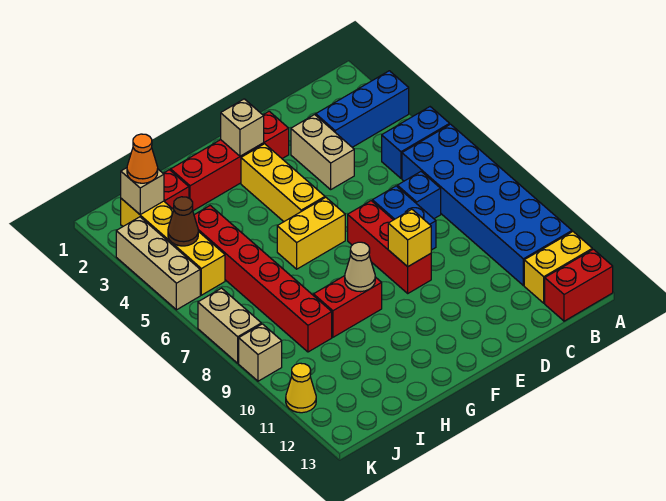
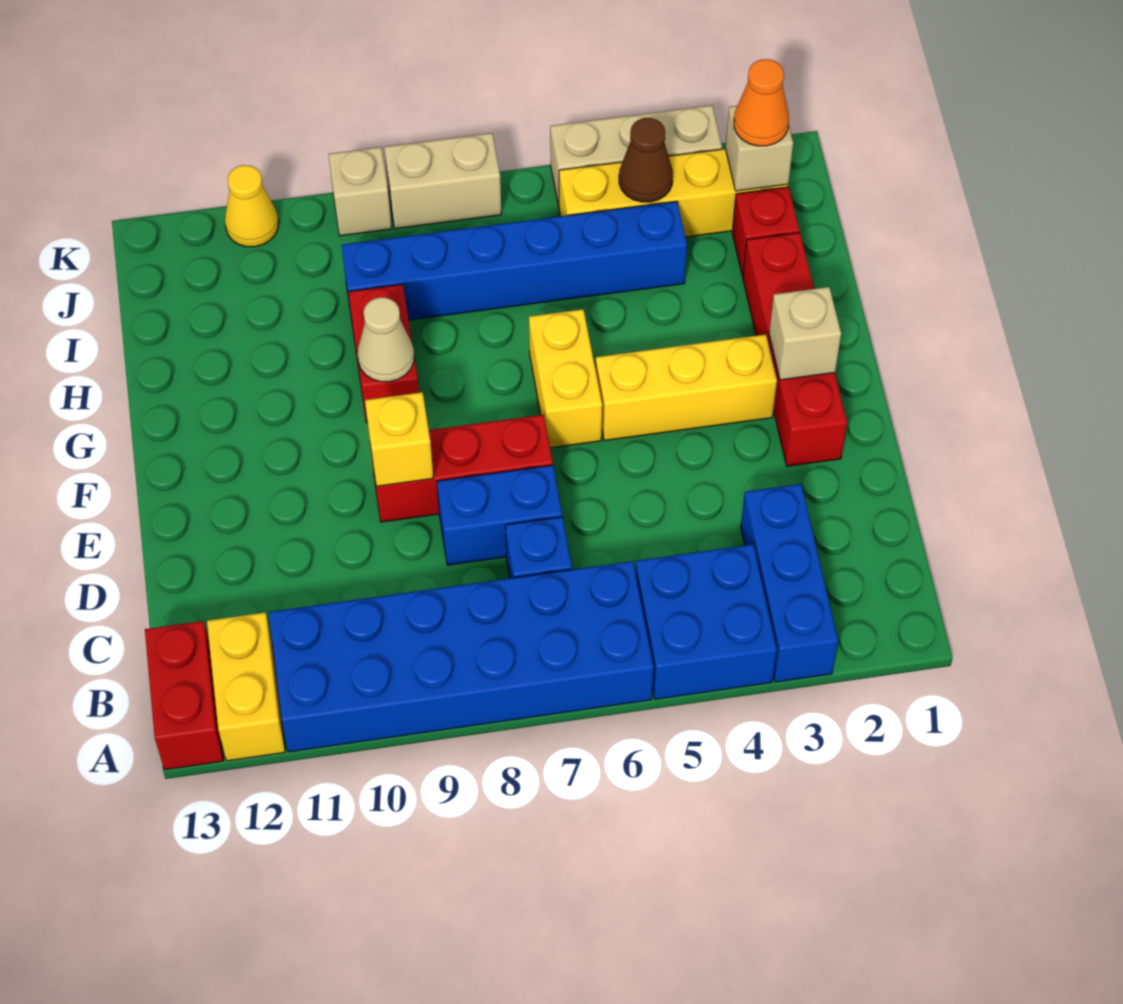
blue brick A5:B5 level 1 -> blue brick A4:B5 level 1
tan brick D3:D4 level 1 -> none
red brick I4:I9 level 1 -> blue brick I4:I9 level 1

